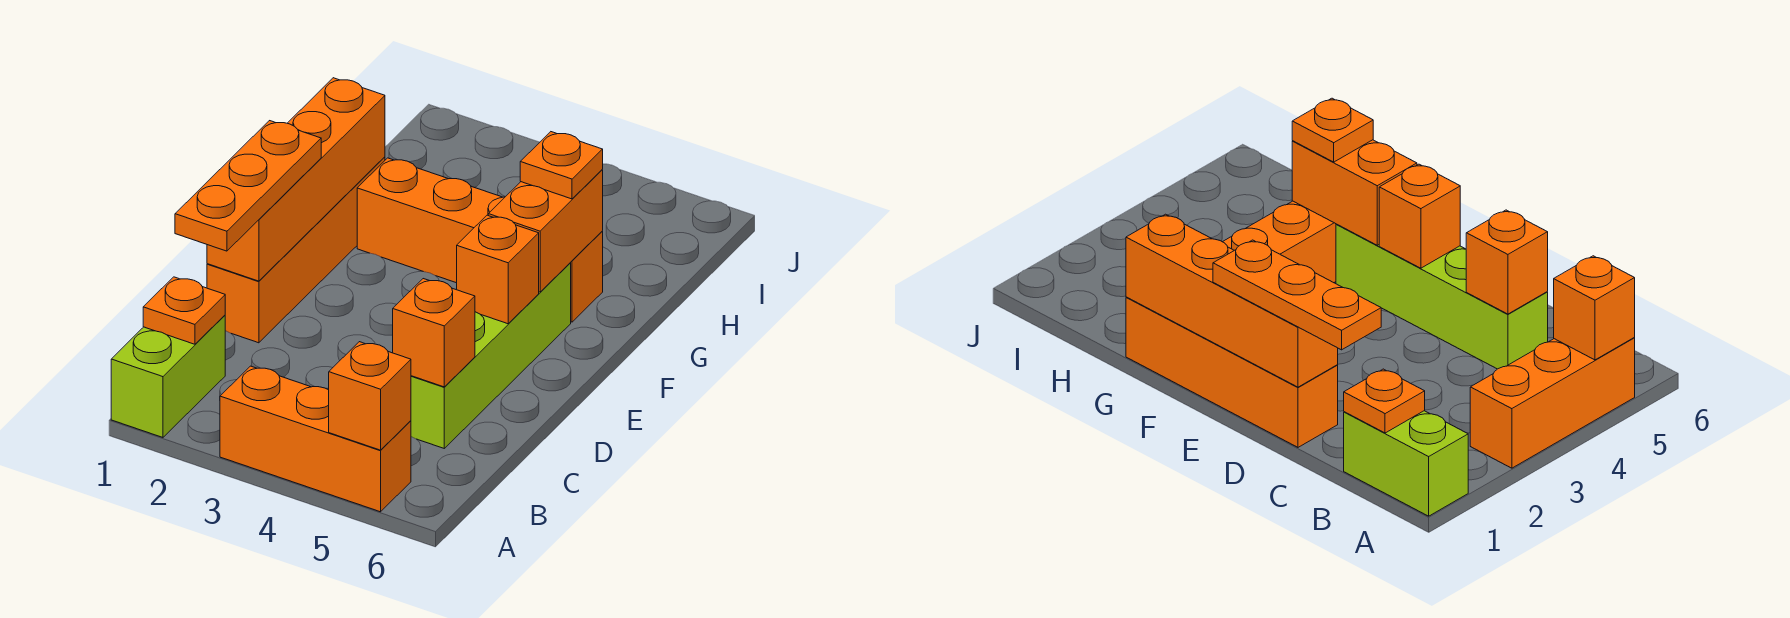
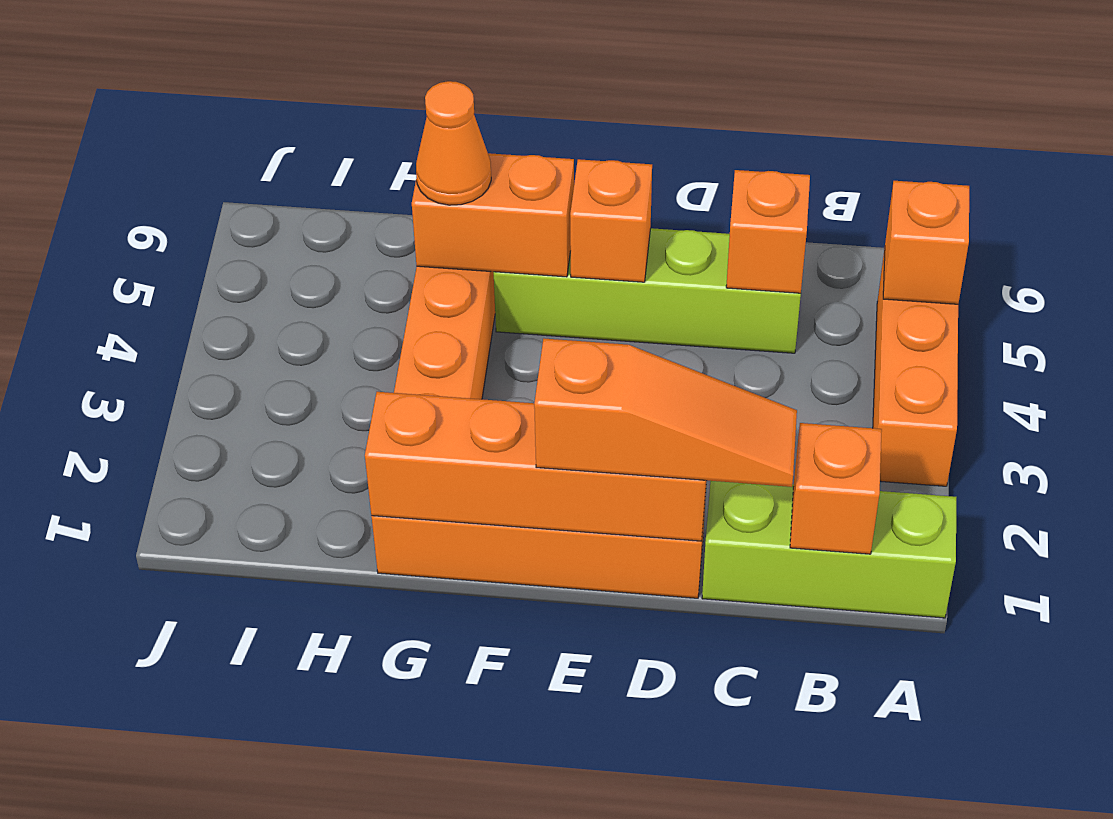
lime brick A1:B1 level 1 -> lime brick A1:C1 level 1
orange plate B1 level 2 -> orange brick B1 level 2
orange plate C1:E1 level 3 -> orange slope C1:E1 level 3 top E
orange plate G5 level 3 -> orange cone G5 level 3

